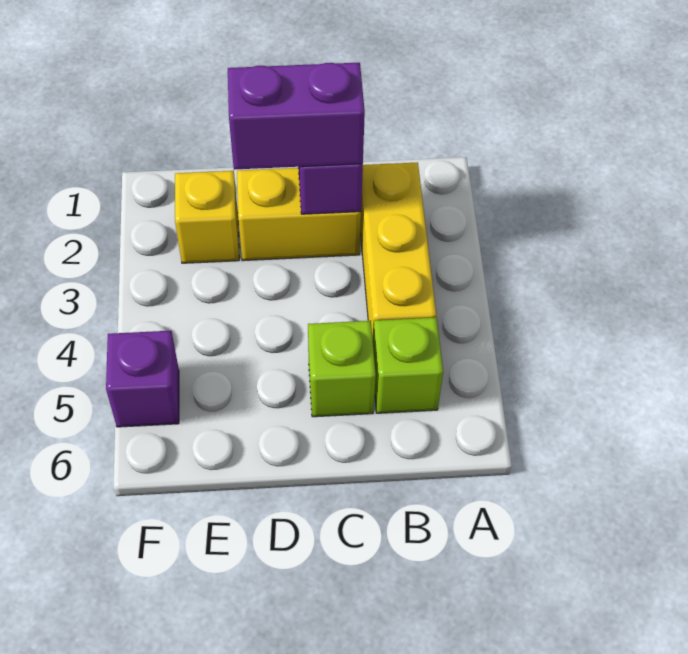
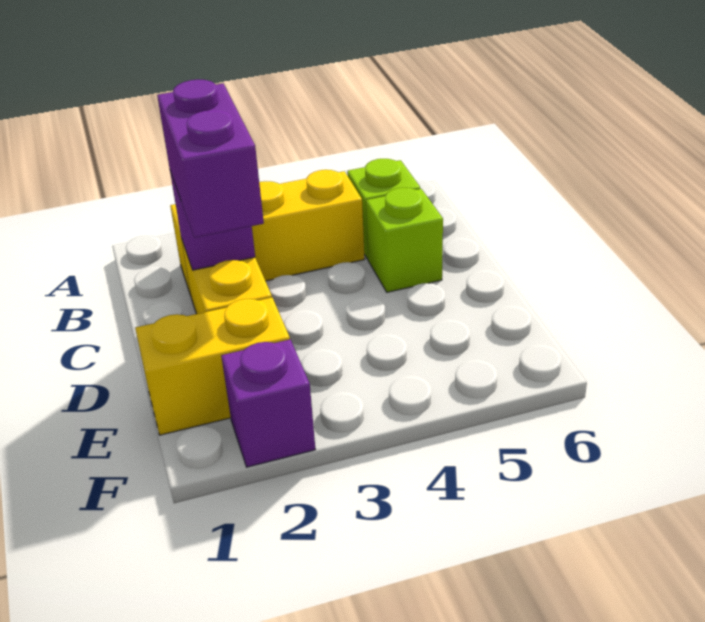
yellow brick E2 level 1 -> yellow brick E1:E2 level 1
purple brick F5 level 1 -> purple brick F2 level 1

